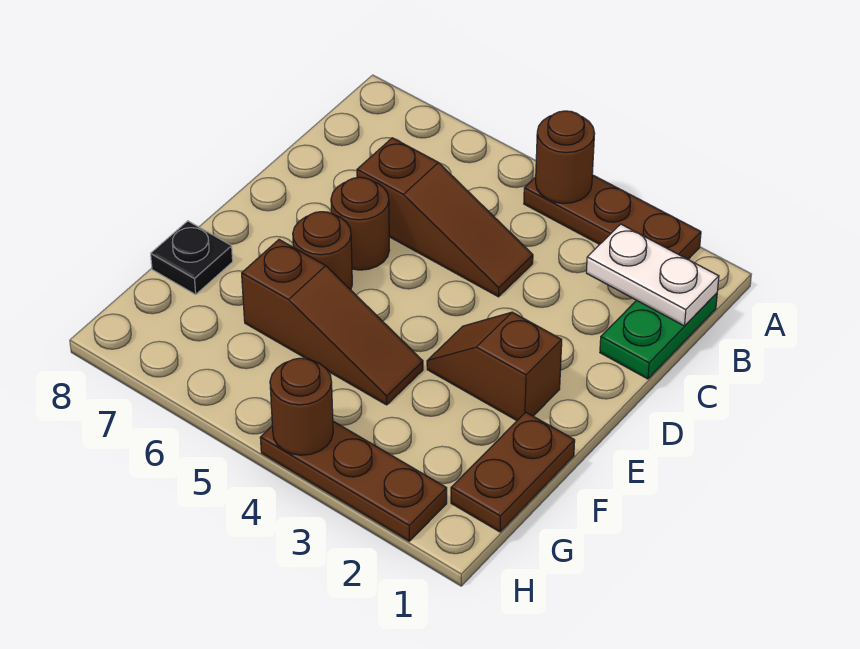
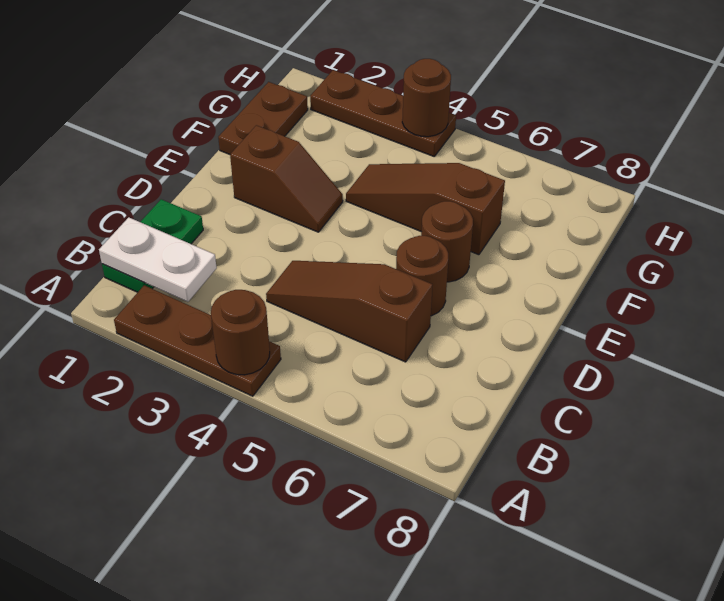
black plate F8 level 1 -> none

